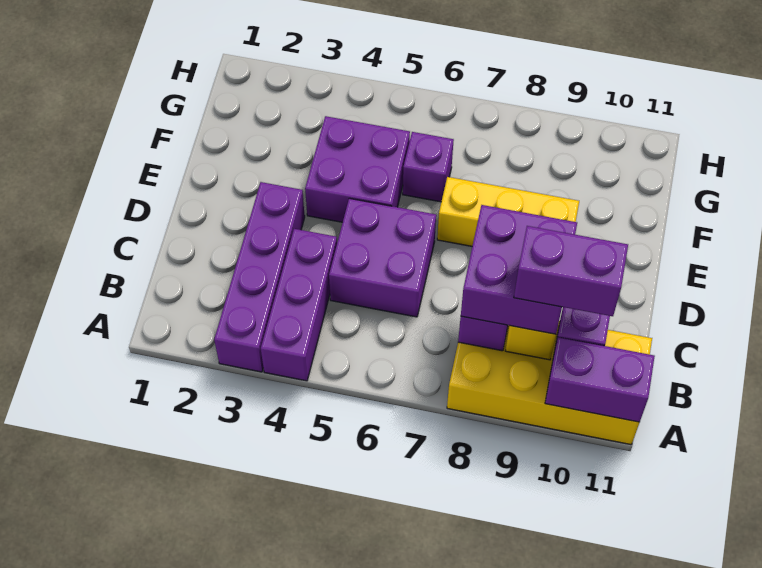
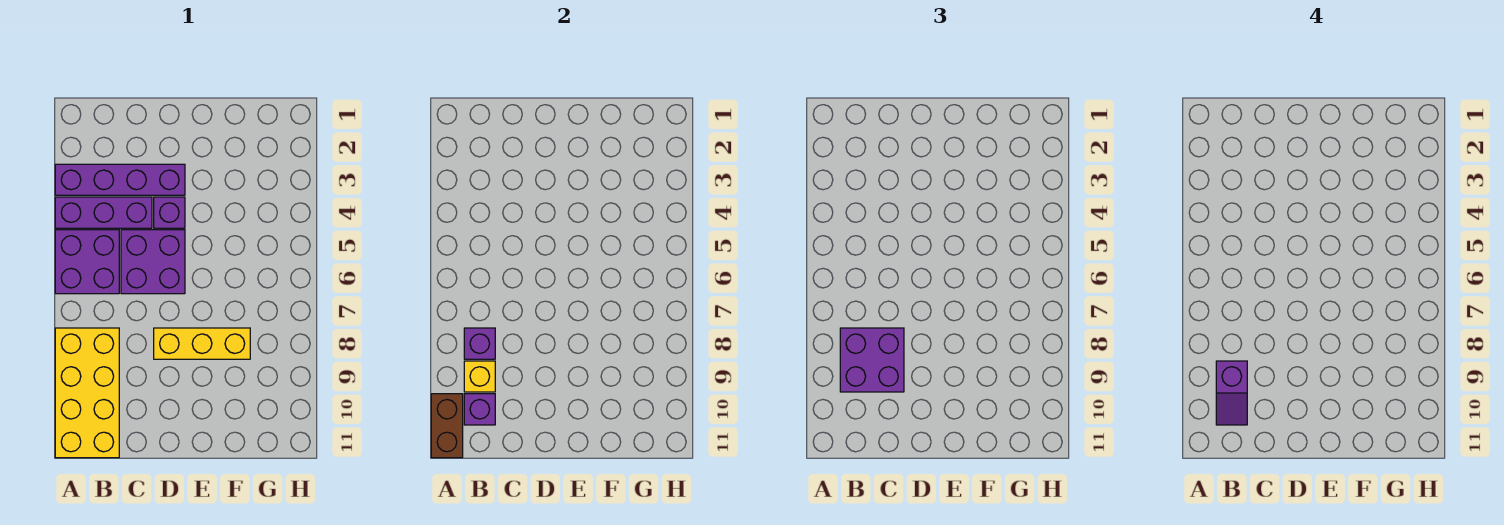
purple brick A10:A11 level 2 -> brown brick A10:A11 level 2
purple brick B9:B10 level 4 -> purple slope B9:B10 level 4 top 9
purple brick E4:F5 level 1 -> purple brick A5:B6 level 1
yellow brick E7:E9 level 1 -> yellow brick D8:F8 level 1
purple brick F6 level 1 -> purple brick D4 level 1

